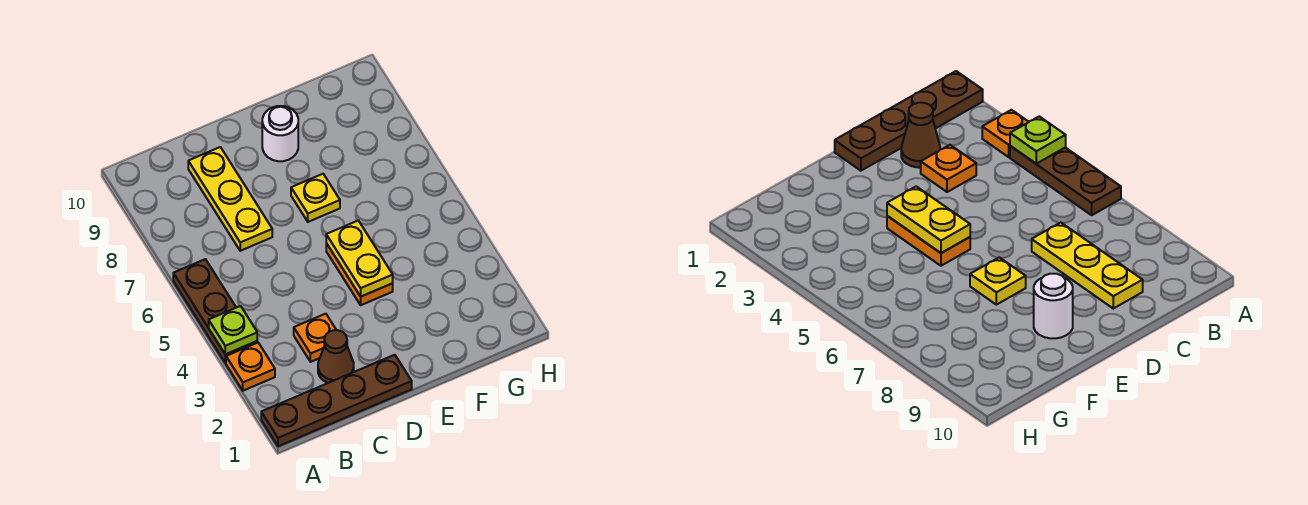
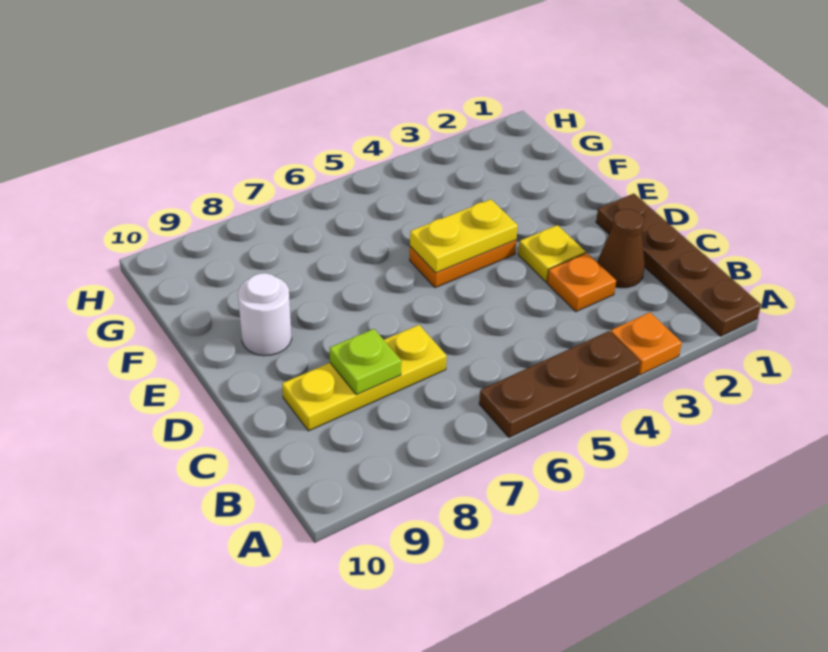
lime plate A4 level 2 -> lime plate C8 level 2
yellow plate E7 level 1 -> yellow plate D3 level 1

